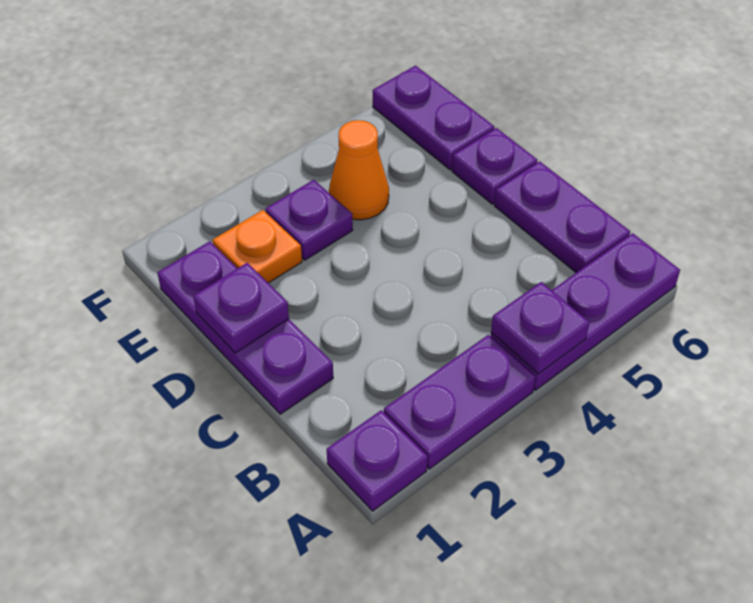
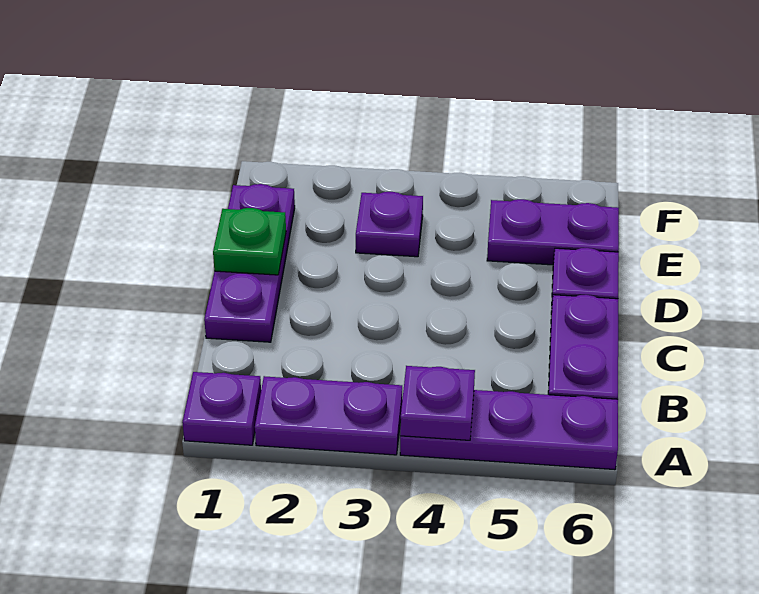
purple plate D1 level 2 -> green plate D1 level 2
orange plate E2 level 1 -> none
orange cone E4 level 1 -> none
purple plate E6:F6 level 1 -> purple plate E5:E6 level 1

